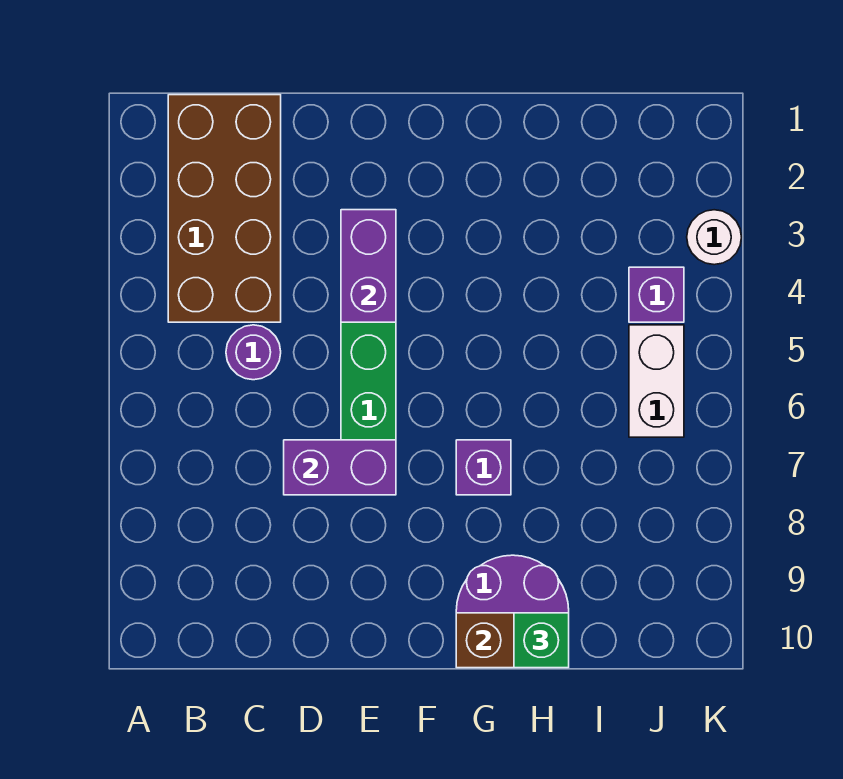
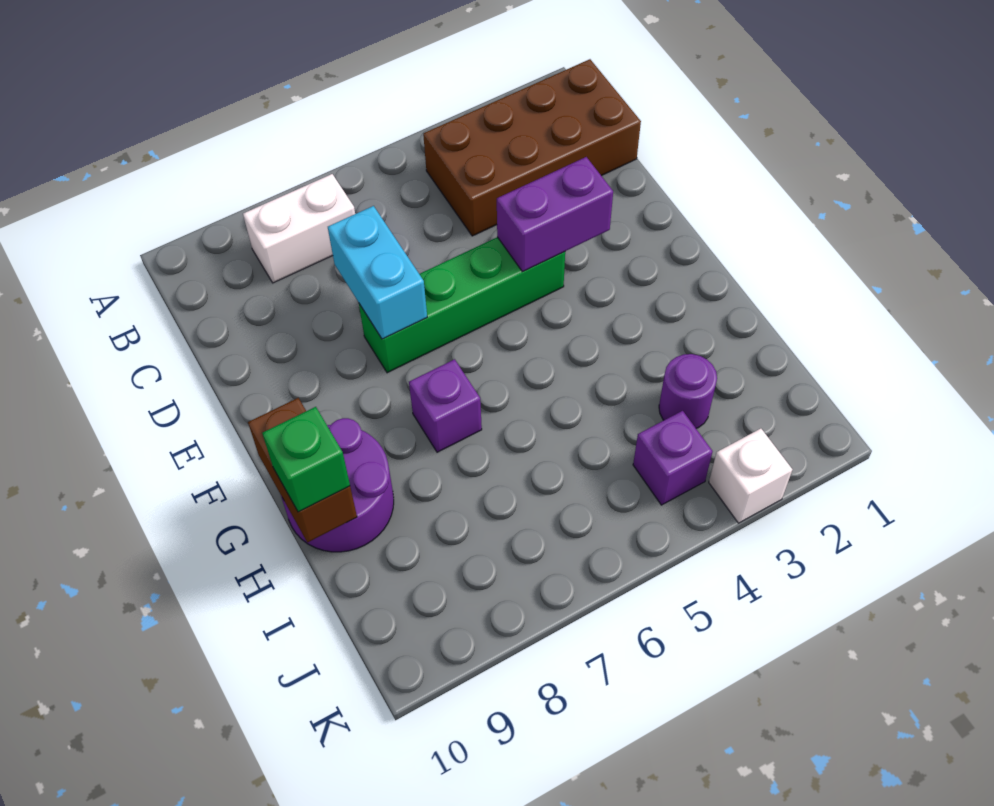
purple round brick C5 level 1 -> purple round brick I3 level 1
purple brick D7:E7 level 2 -> cyan brick D7:E7 level 2
white brick J5:J6 level 1 -> white brick B7:B8 level 1
white round brick K3 level 1 -> white brick K3 level 1

